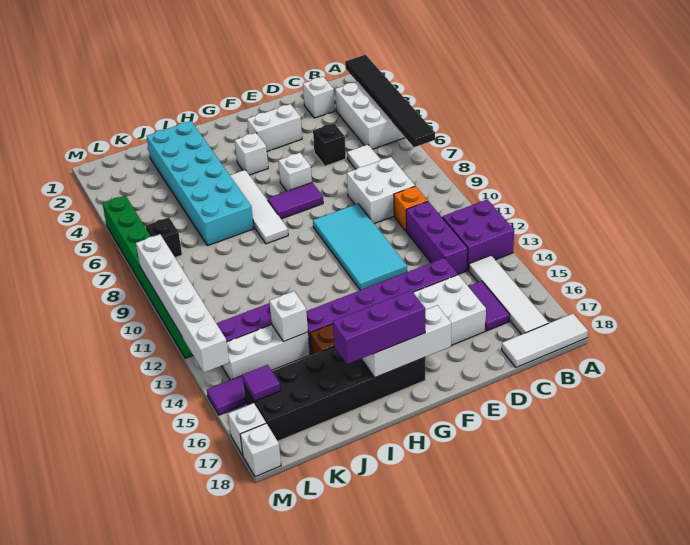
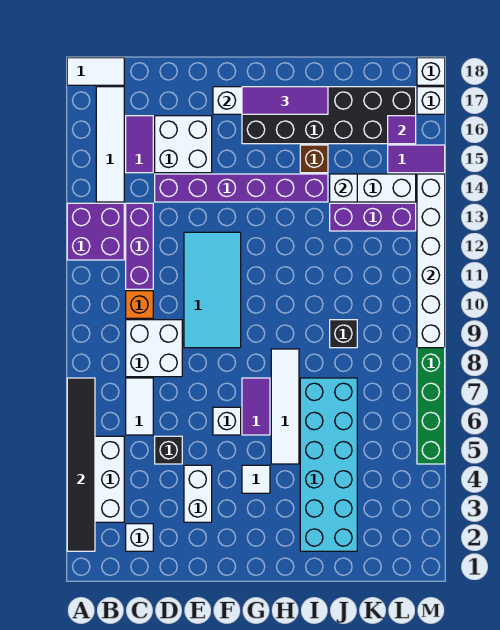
white tile A18:C18 level 1 -> white tile A18:B18 level 1
white brick E3:F3 level 1 -> white brick E3:E4 level 1
purple tile F7:G7 level 1 -> purple tile G6:G7 level 1
white brick G4 level 1 -> white tile G4 level 1
purple brick G17:I17 level 3 -> purple tile G17:I17 level 3
black brick L7 level 1 -> black brick J9 level 1

